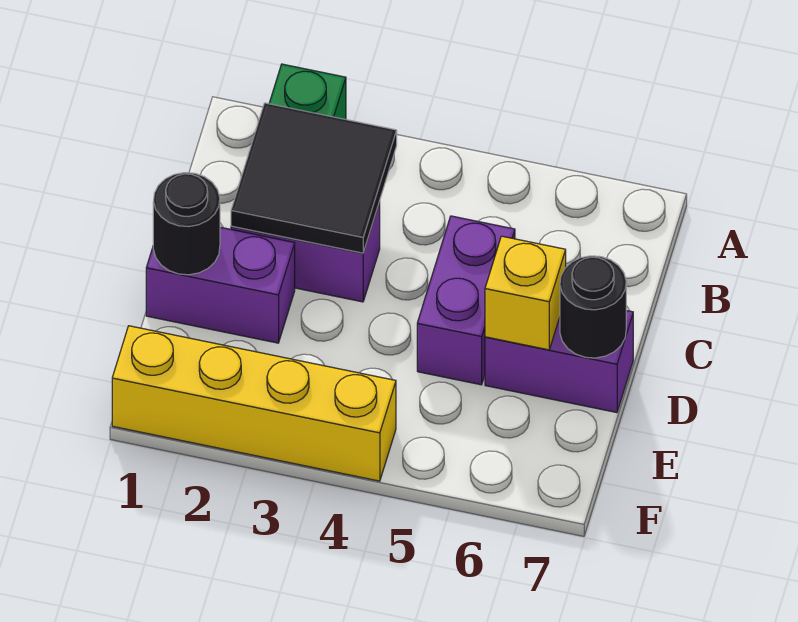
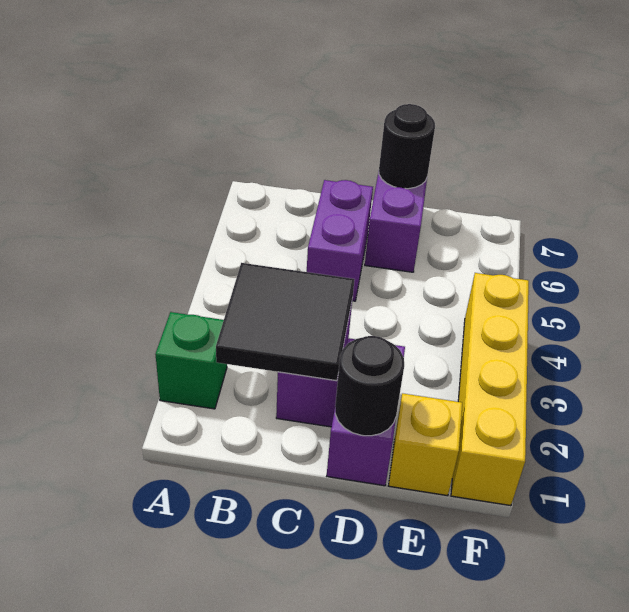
purple brick C5:D5 level 1 -> purple brick C5:C6 level 1
yellow brick D6 level 2 -> yellow brick E1 level 1

